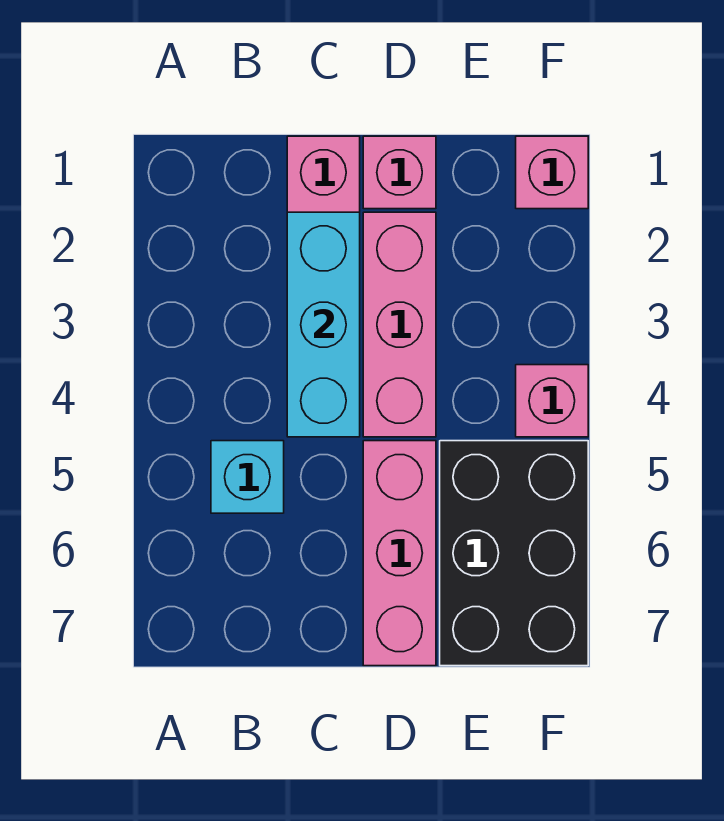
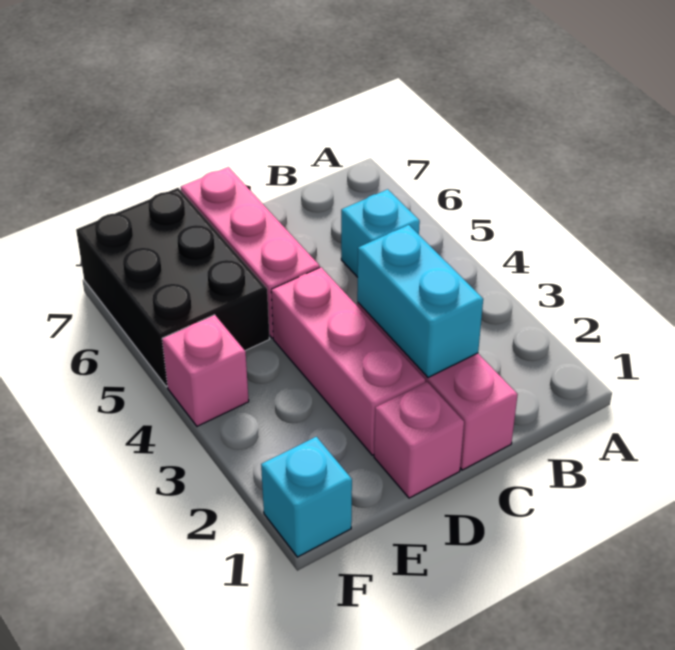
cyan brick C2:C4 level 2 -> cyan brick C2:C3 level 2
pink brick F1 level 1 -> cyan brick F1 level 1

